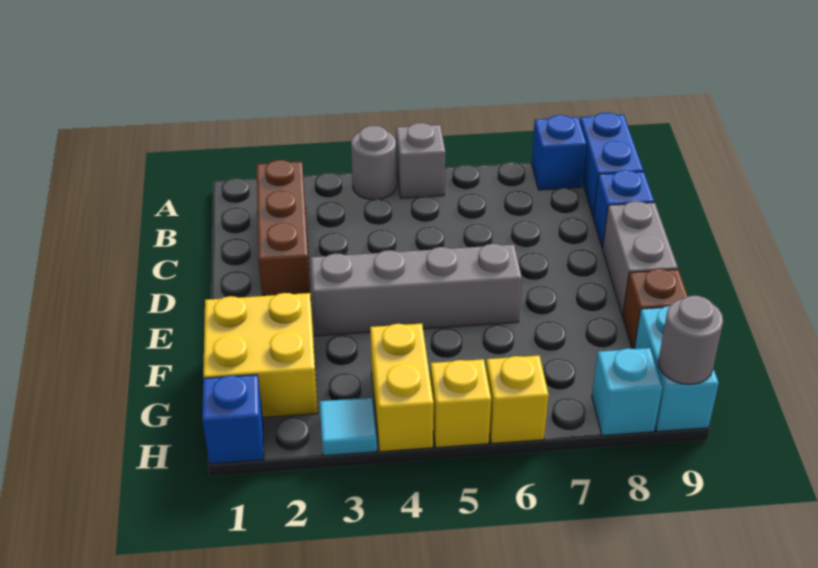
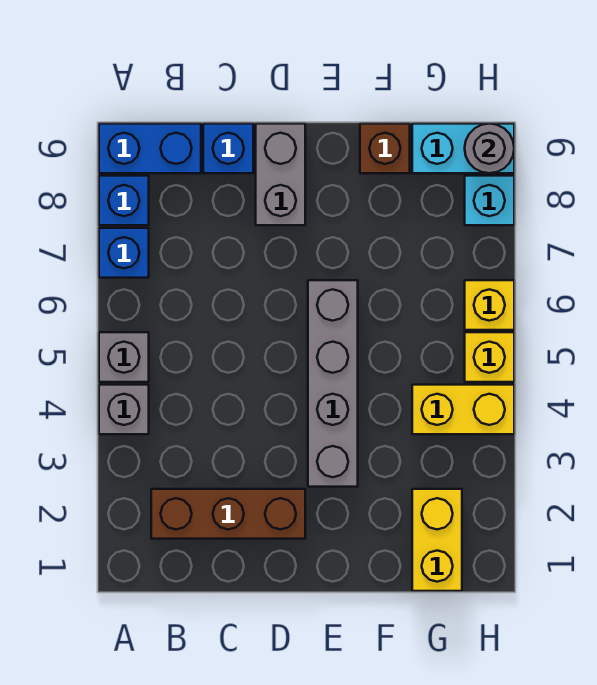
grey round brick A4 level 1 -> grey brick A4 level 1
grey brick D9:E9 level 1 -> grey brick D8:D9 level 1
yellow brick F1:G2 level 1 -> yellow brick G1:G2 level 1
blue brick H1 level 1 -> blue brick A7 level 1
cyan tile H3 level 1 -> none

